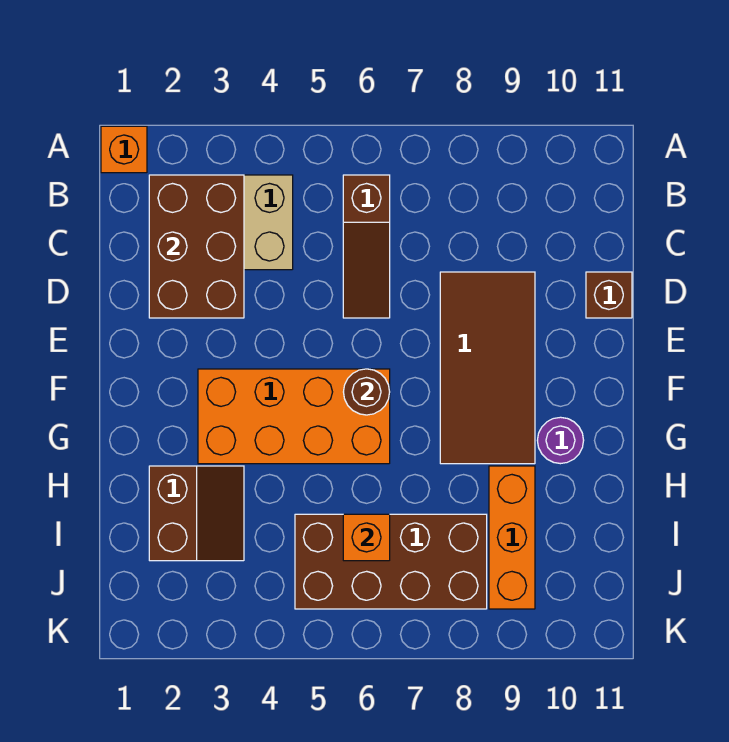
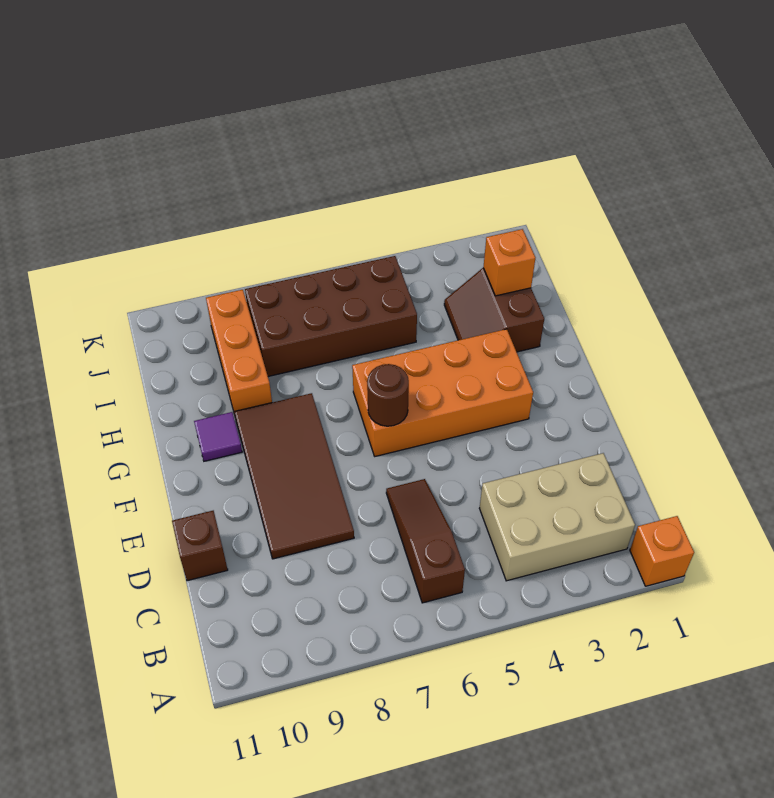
brown brick B2:D3 level 2 -> none
purple round brick G10 level 1 -> purple tile G10 level 1
orange brick I6 level 2 -> orange brick I2 level 2

